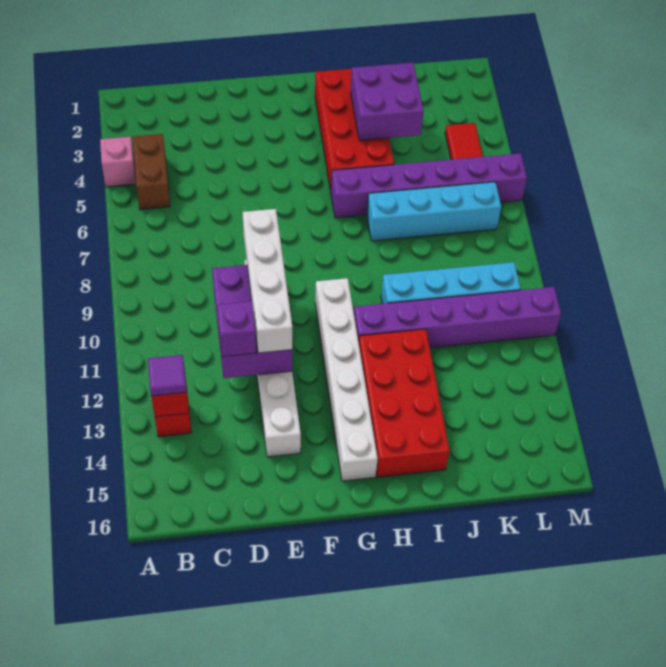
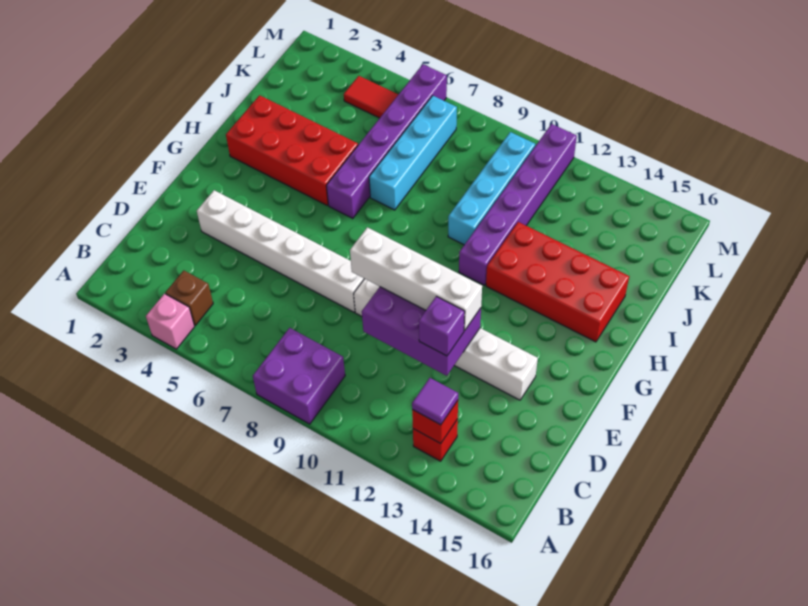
brown brick B4:B5 level 1 -> brown brick B4 level 1
white brick G10:G15 level 1 -> white brick E3:E8 level 1
purple brick I3:J4 level 2 -> purple brick A8:B9 level 1

